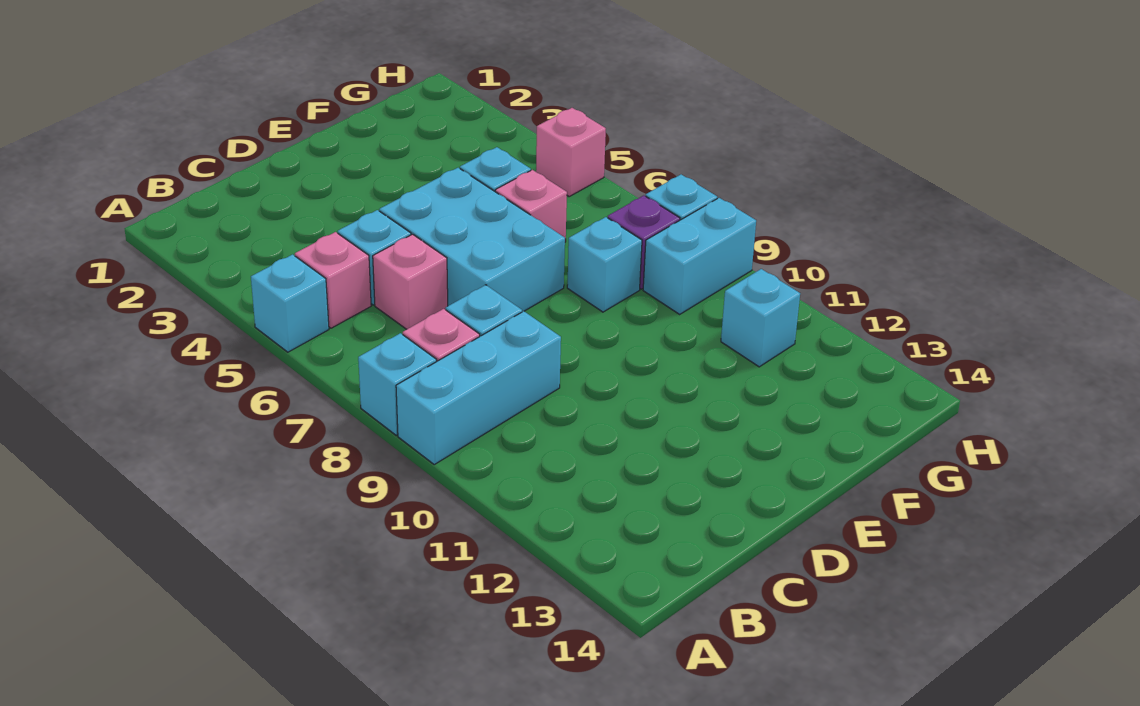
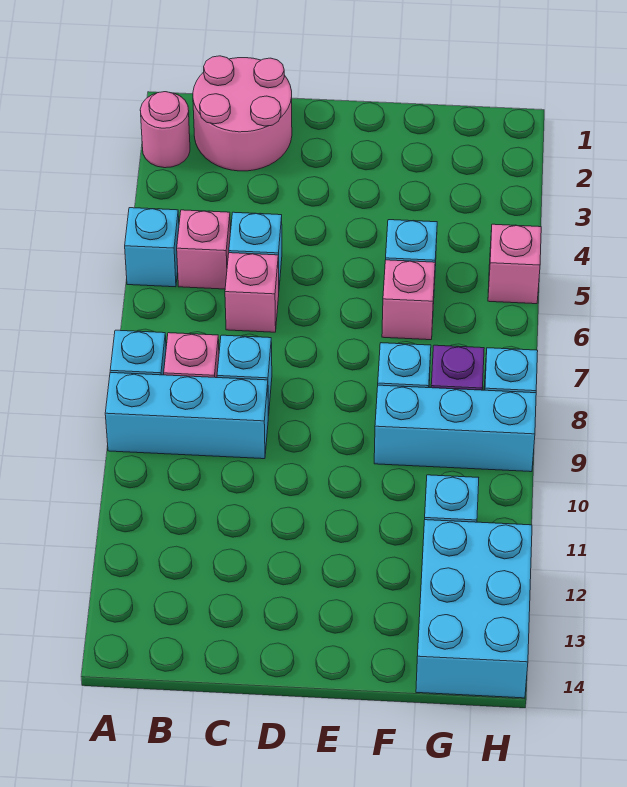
none -> pink round brick A2 level 1
none -> pink round brick B1:C2 level 1
cyan brick D5:E7 level 1 -> cyan brick G12:H14 level 1
cyan brick G9:H9 level 1 -> cyan brick F9:H9 level 1

